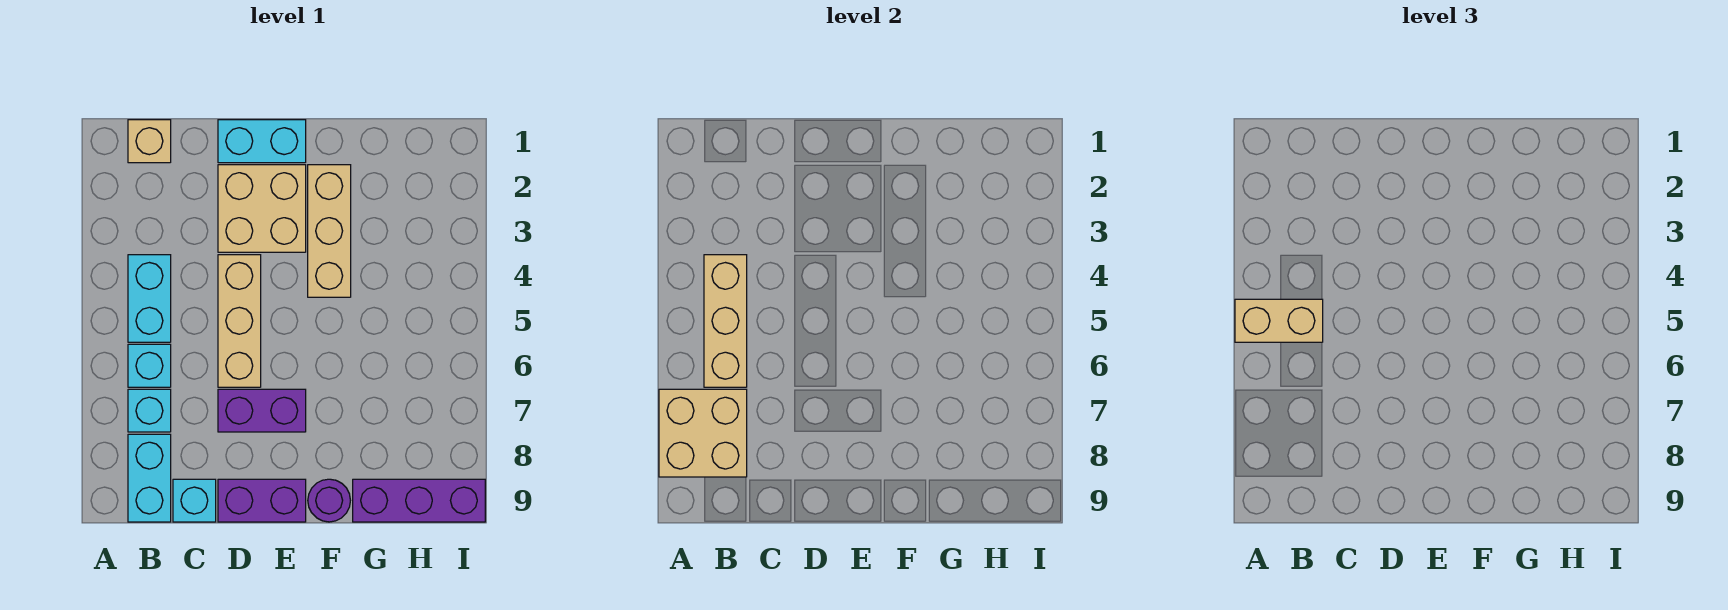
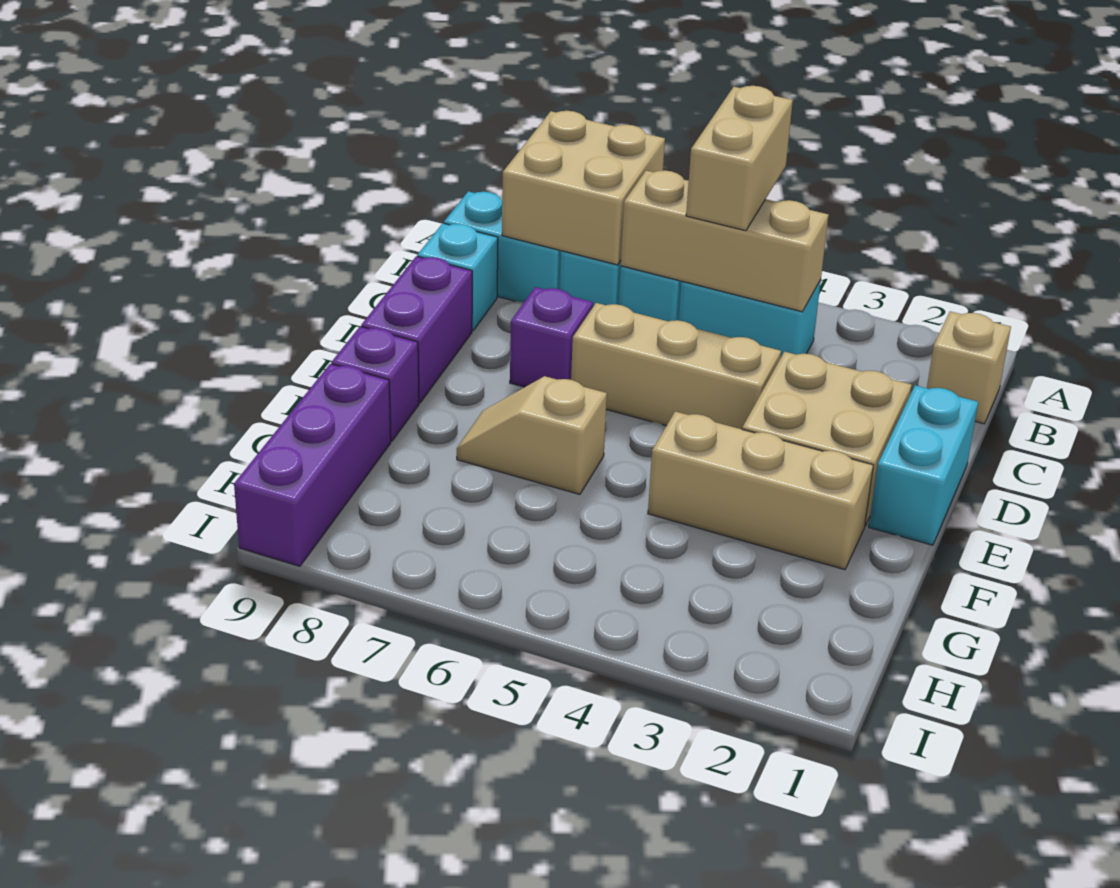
purple brick D7:E7 level 1 -> purple brick D7 level 1
none -> tan slope F6:F7 level 1 top 6
purple round brick F9 level 1 -> purple brick F9 level 1

